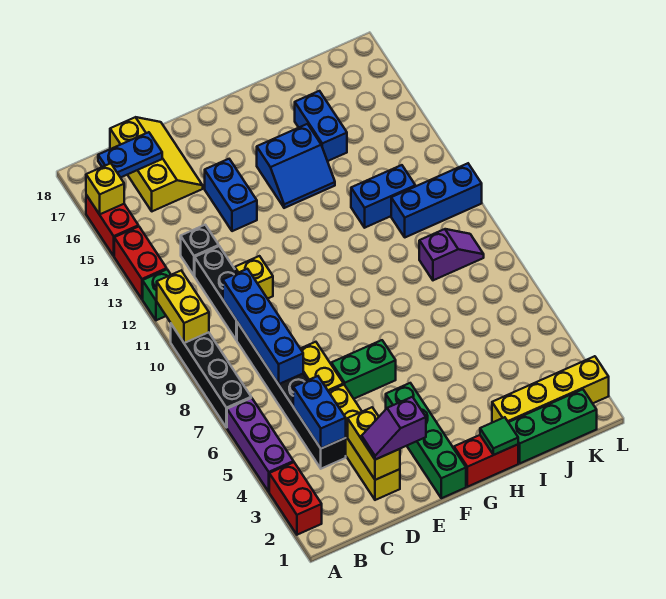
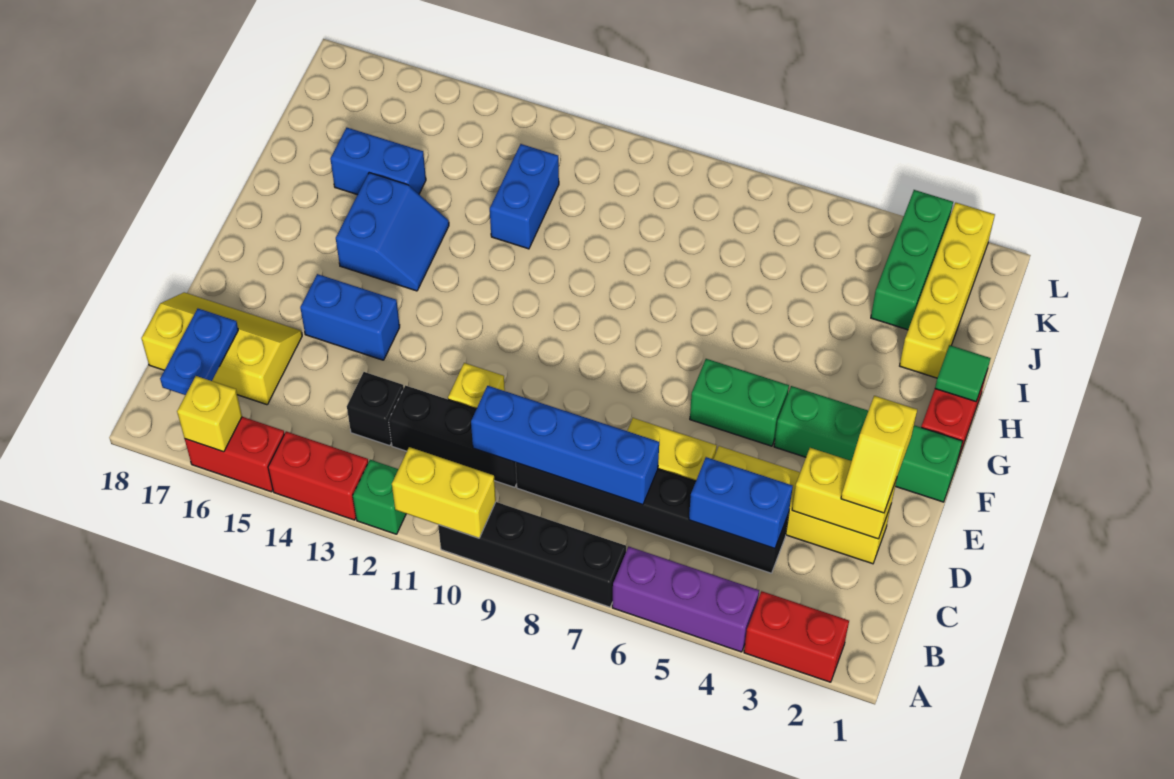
purple slope D2:E2 level 3 top E -> yellow slope D2:E2 level 3 top E
green brick E6:F6 level 1 -> green brick F5:F6 level 1
green brick I1:K1 level 1 -> green brick J3:L3 level 1
purple slope J9:K9 level 1 top J -> none
blue brick J11:L11 level 1 -> none

